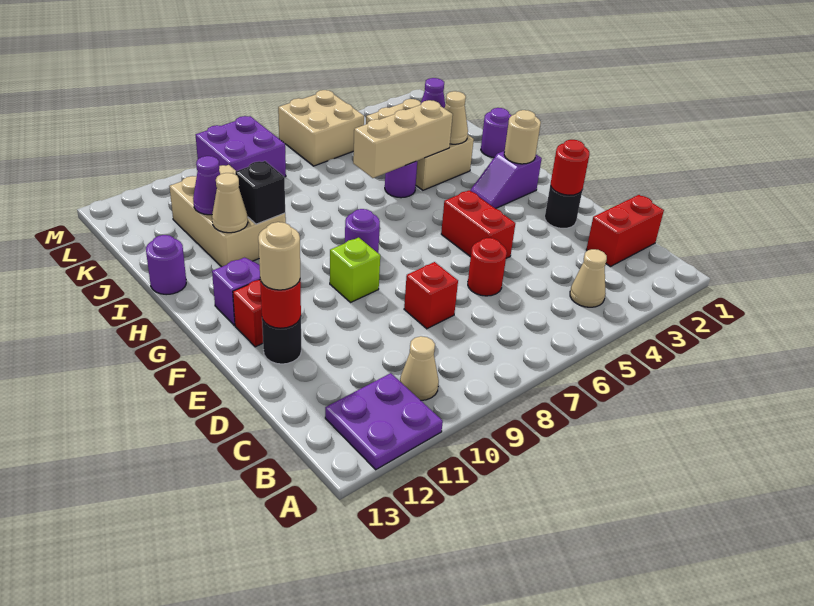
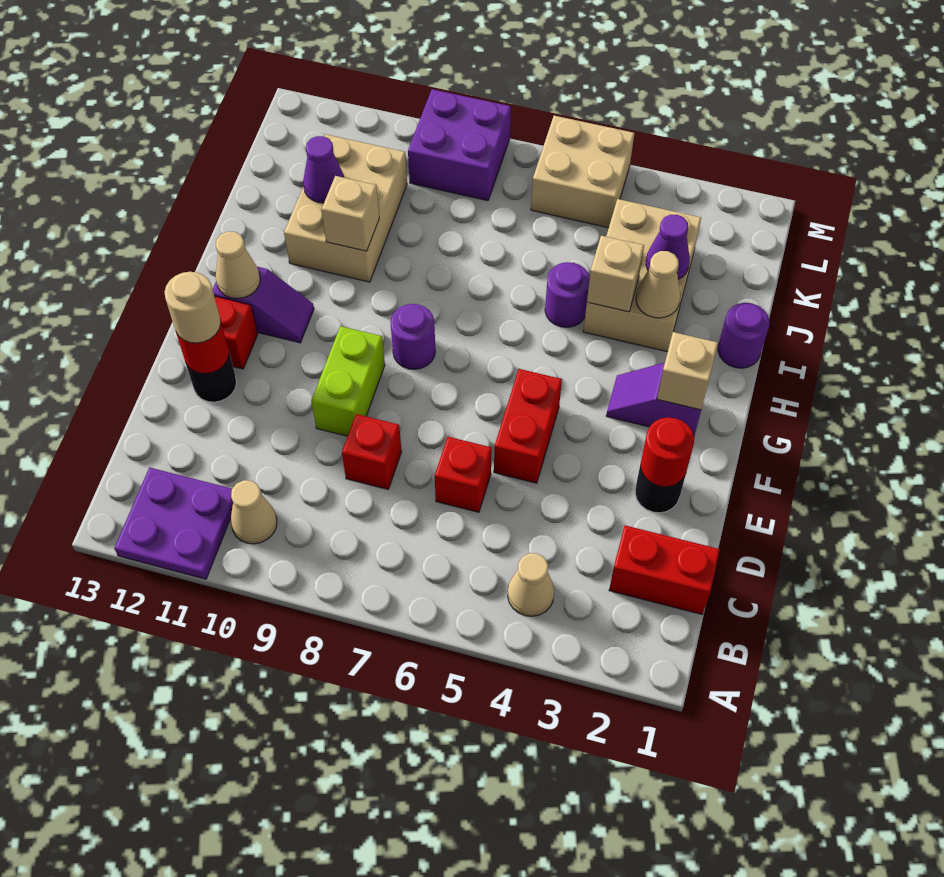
red round brick D6 level 1 -> red brick D6 level 1
lime brick F9 level 1 -> lime brick E9:F9 level 1
tan round brick G2 level 2 -> tan brick G2 level 2
tan brick I4:I6 level 2 -> tan brick I4 level 2
black brick I10 level 2 -> tan brick I10 level 2
tan cone I11 level 2 -> tan cone G12 level 2
purple round brick I13 level 1 -> none

